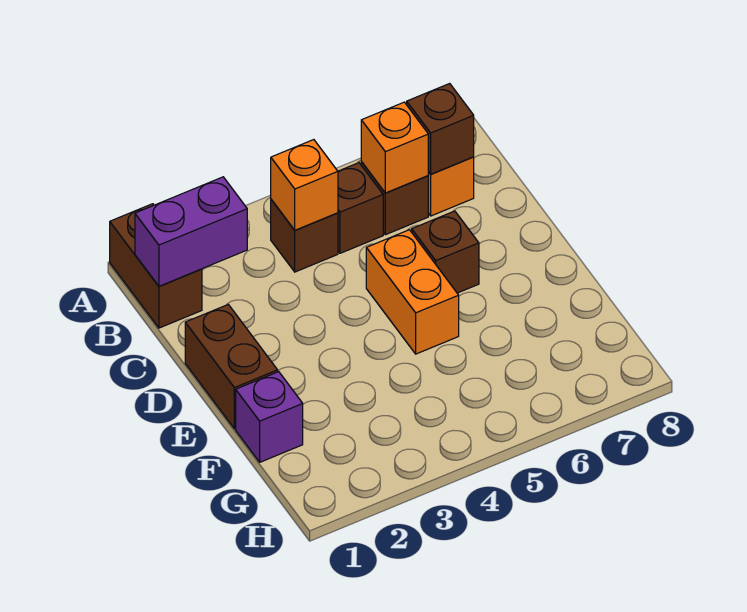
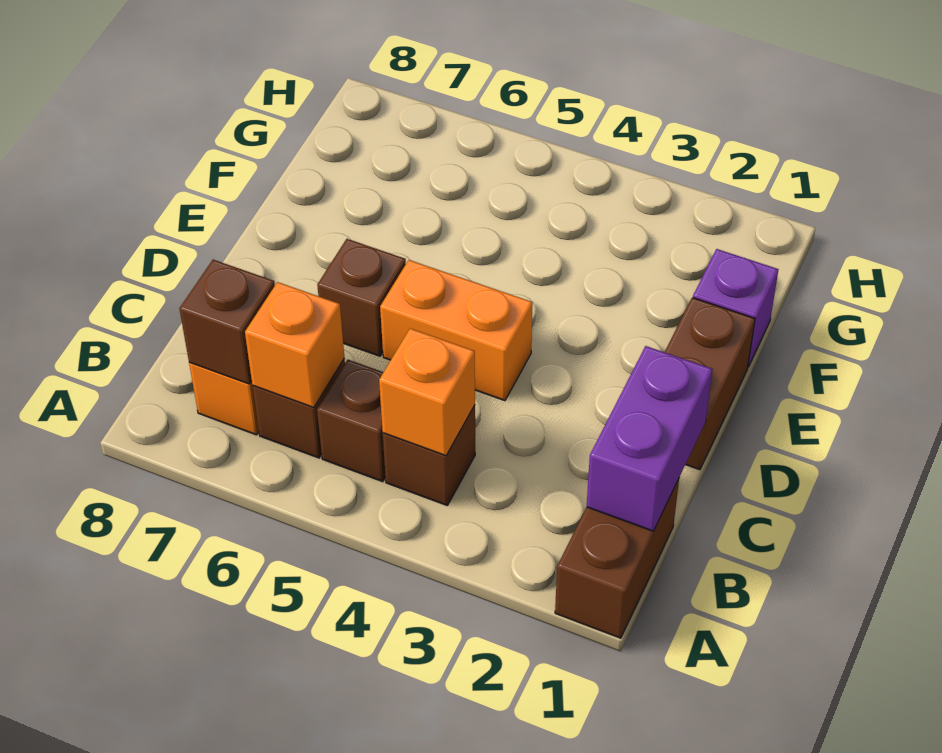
purple brick B1:B2 level 2 -> purple brick B1:C1 level 2
orange brick D5:E5 level 1 -> orange brick D4:D5 level 1

